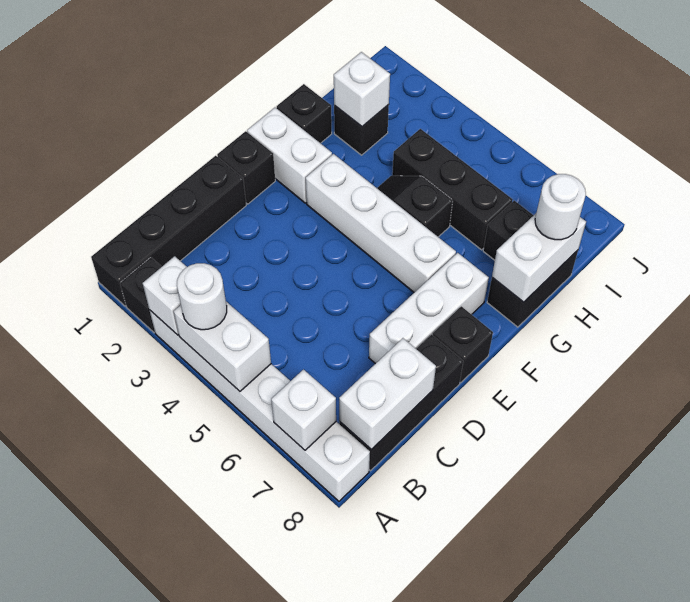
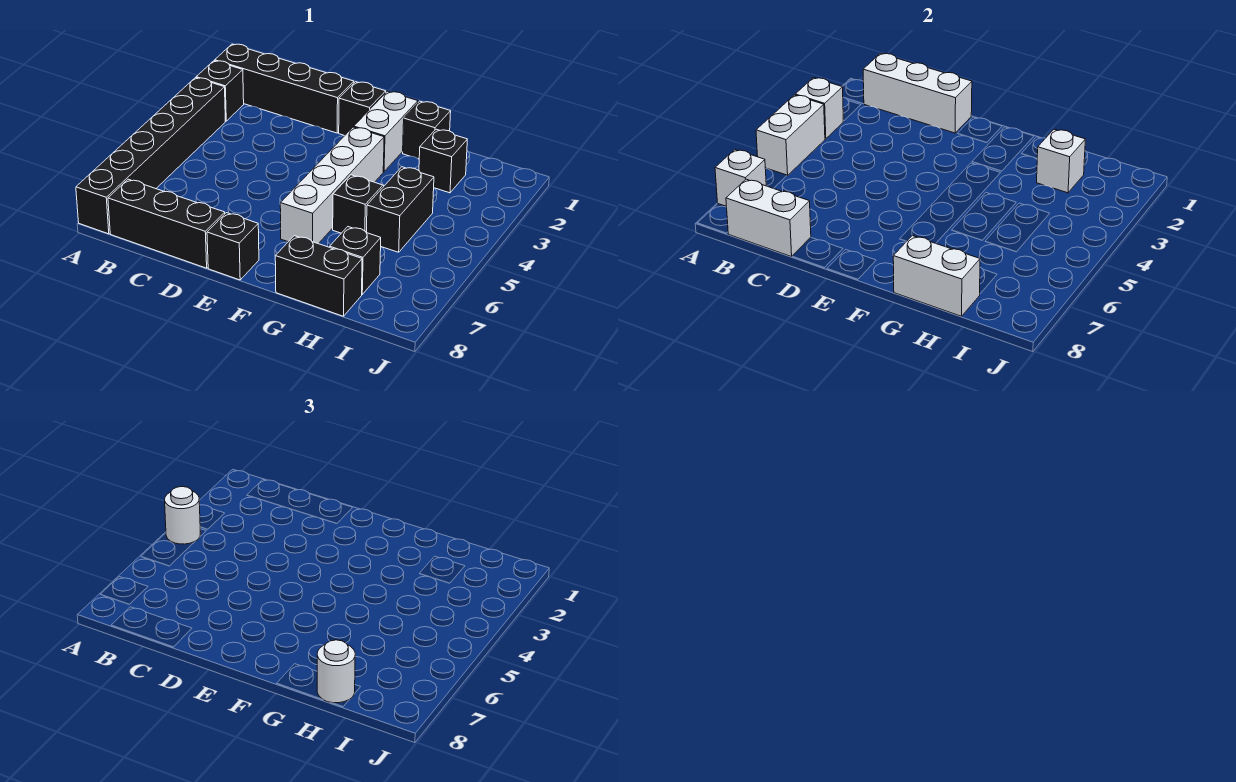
white brick A3:A8 level 1 -> black brick A3:A8 level 1
white brick D7:F7 level 1 -> white brick B1:D1 level 2
black brick H4:H6 level 1 -> black brick H4:H5 level 1

